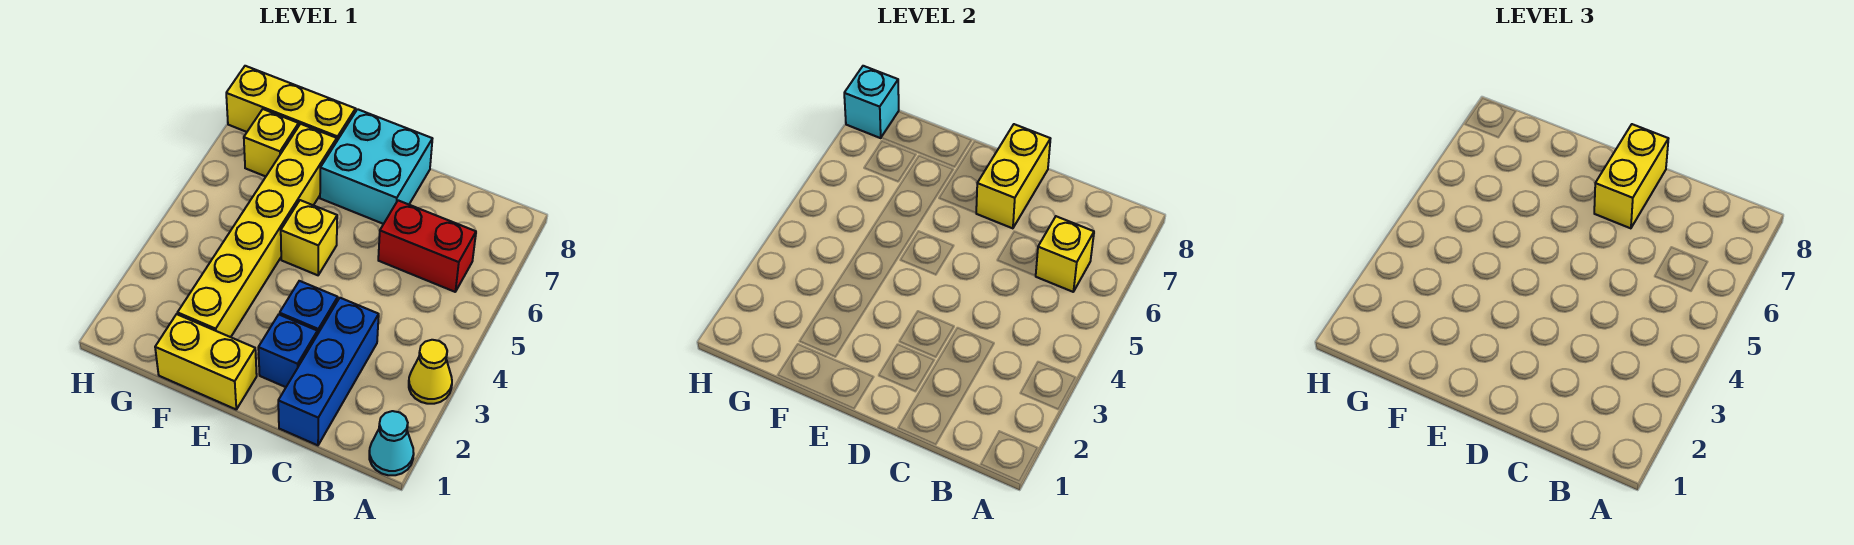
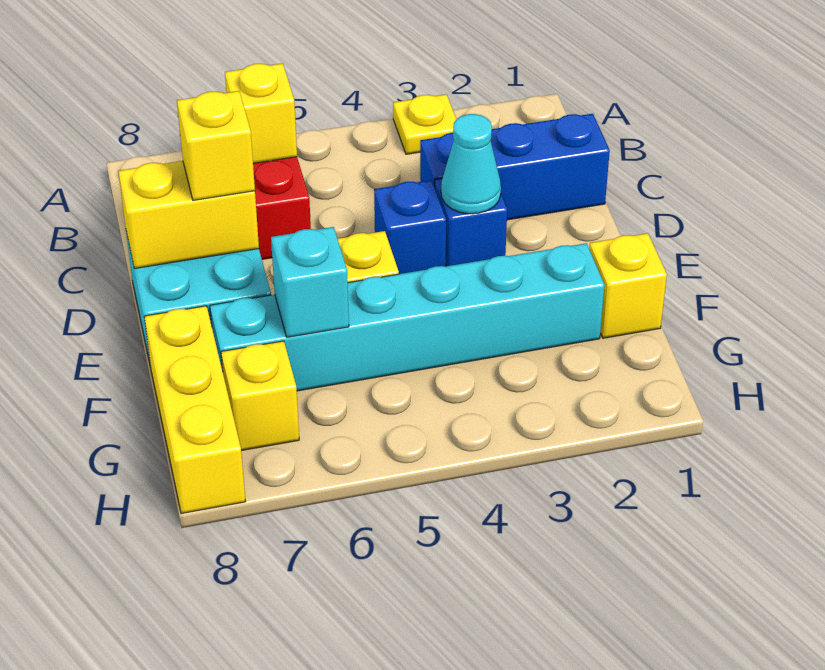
cyan cone A1 level 1 -> cyan cone D3 level 2
yellow cone A3 level 1 -> yellow plate A3 level 1
blue brick D2 level 1 -> blue brick D4 level 1
yellow brick D7:D8 level 3 -> yellow brick D7 level 3
yellow brick E1:F1 level 1 -> yellow brick F1 level 1
yellow brick F2:F7 level 1 -> cyan brick F2:F7 level 1
cyan brick H8 level 2 -> cyan brick F6 level 2

